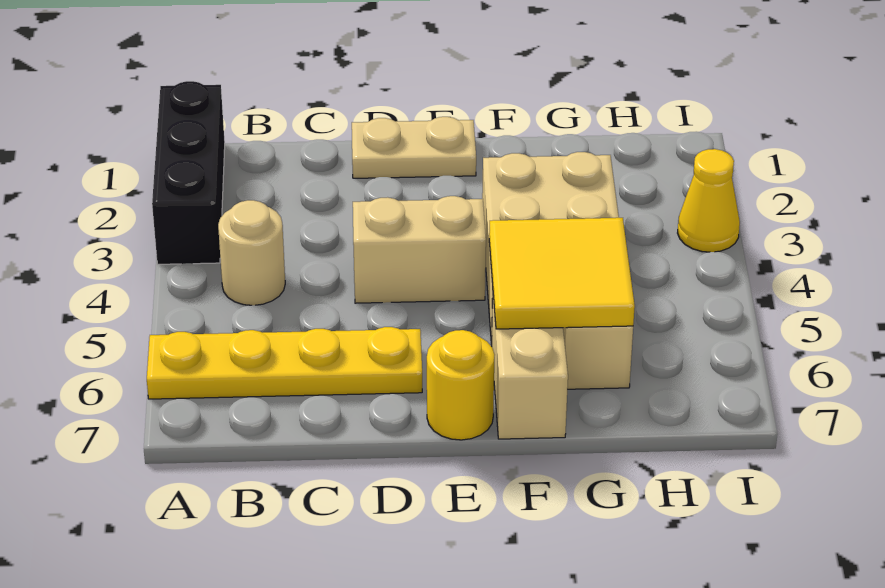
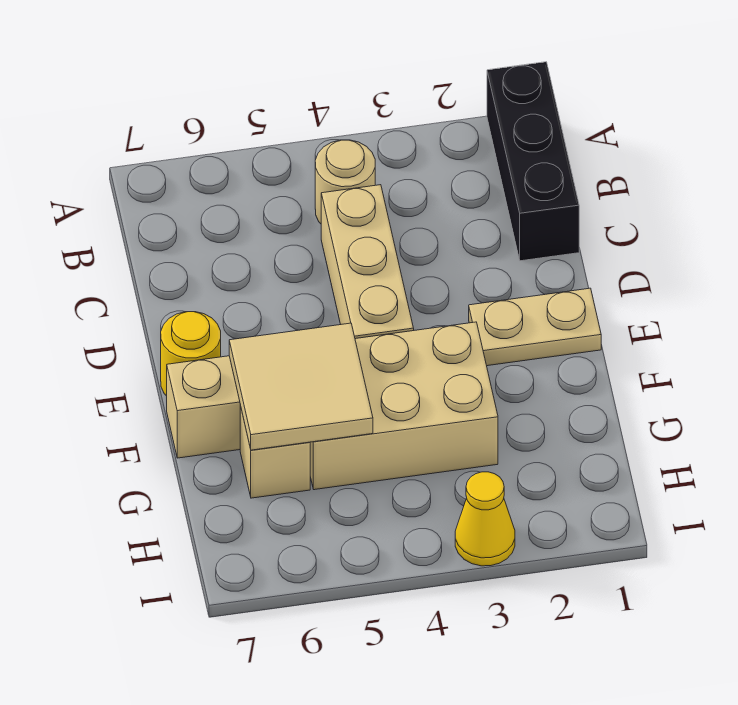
black brick A1:A3 level 1 -> black brick A1:C1 level 1
yellow plate A6:D6 level 1 -> none
tan plate D1:E1 level 1 -> tan plate E1:E2 level 1
tan brick D4:E4 level 1 -> tan brick C4:E4 level 1
yellow tile F5:G6 level 2 -> tan tile F5:G6 level 2

